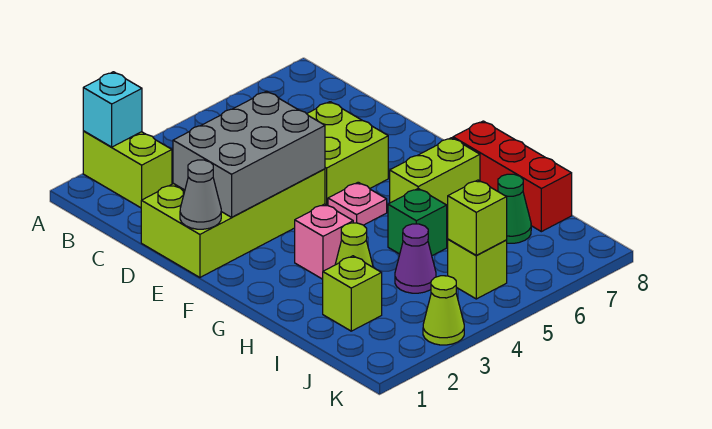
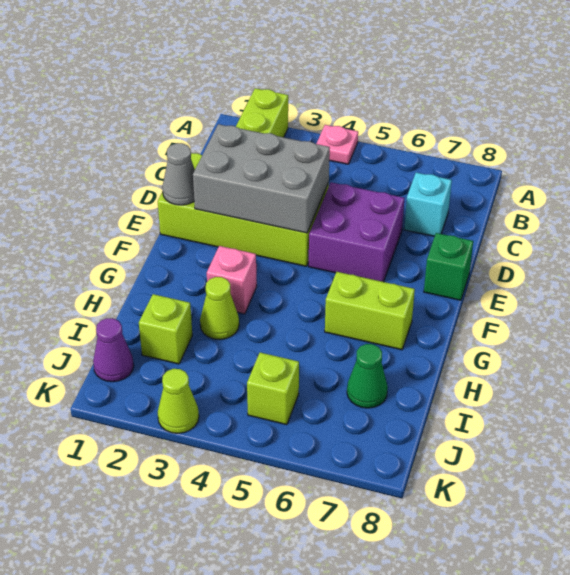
cyan brick A2 level 2 -> cyan brick C7 level 1
lime brick D5:E6 level 1 -> purple brick D5:E6 level 1
pink plate F5 level 1 -> pink plate A4 level 1
red brick G8:I8 level 1 -> none
green brick H5 level 1 -> green brick E8 level 1
purple cone I4 level 1 -> purple cone J1 level 1
lime brick J5 level 2 -> none

